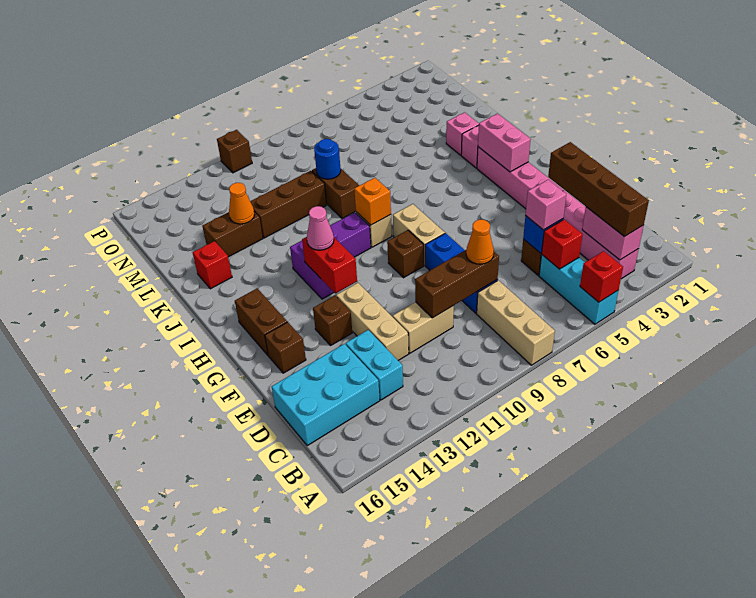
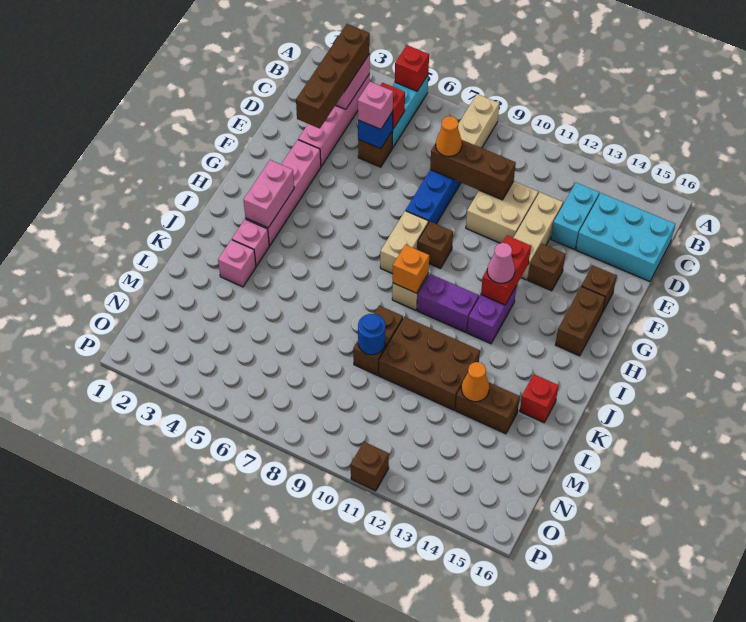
tan brick D10:D11 level 1 -> tan brick D10:E11 level 1
brown brick L10:L12 level 1 -> brown brick K10:L12 level 1

